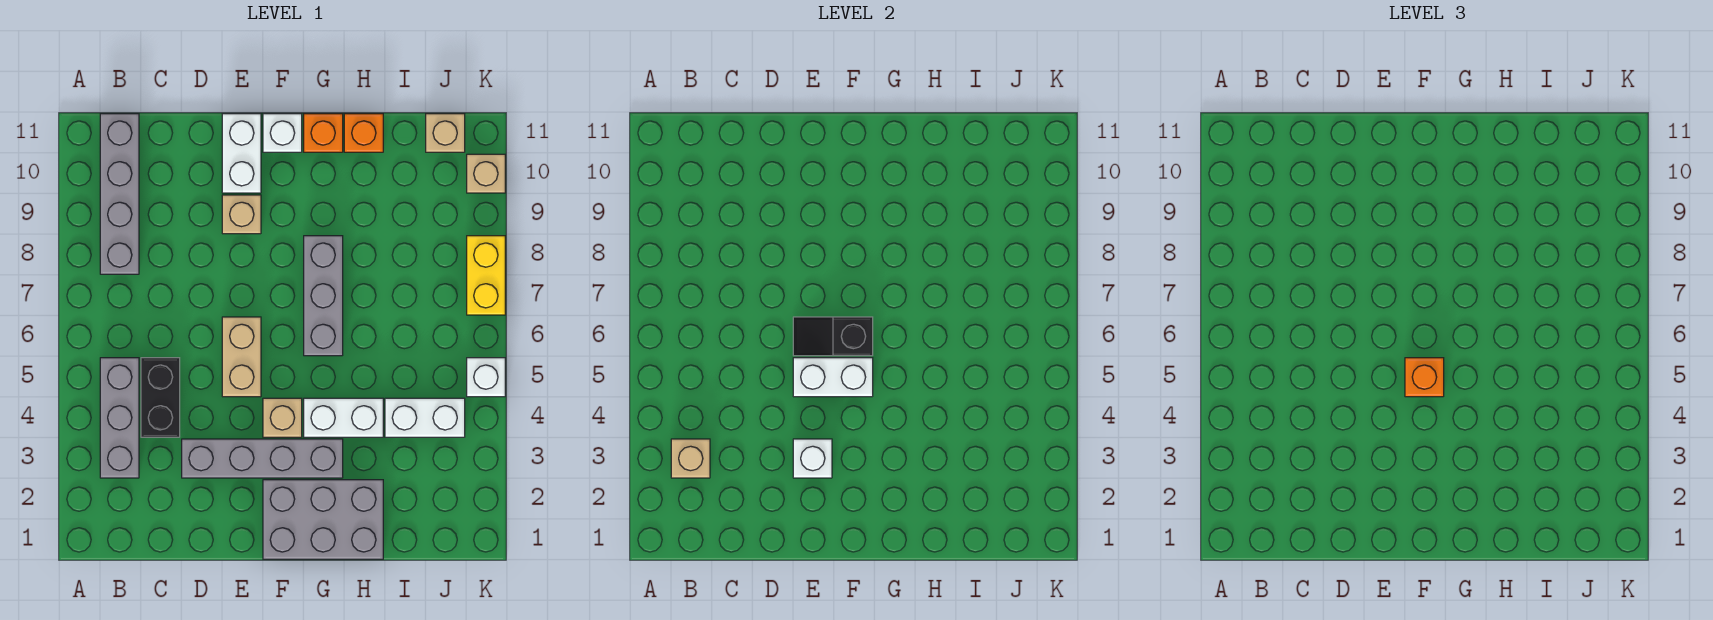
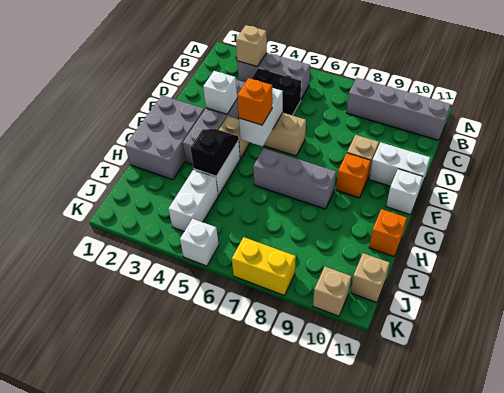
black slope E6:F6 level 2 top F -> black slope G4:H4 level 2 top H
orange brick G11 level 1 -> orange brick F9 level 1

